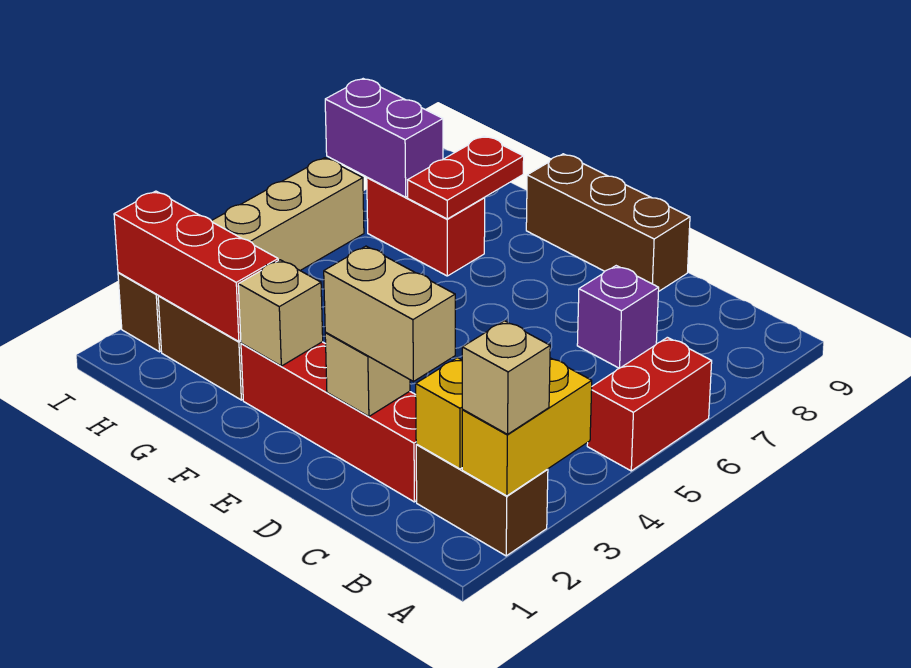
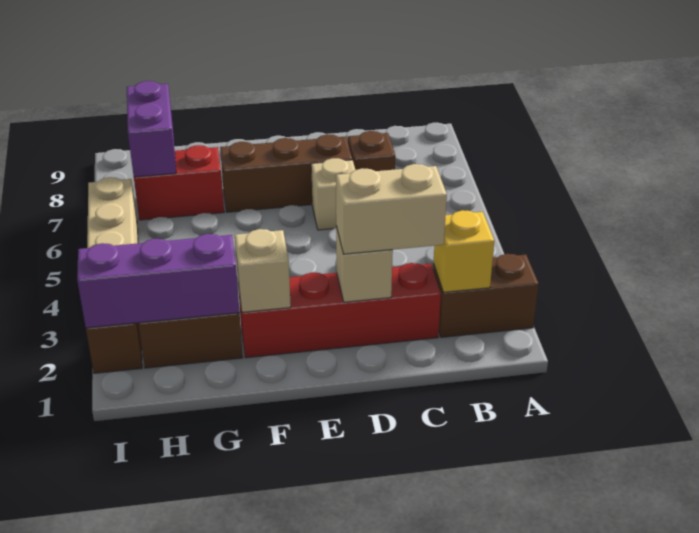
yellow brick A2:A3 level 2 -> none
tan brick A2 level 3 -> tan brick D6 level 1
red brick A5:A6 level 1 -> none
purple brick C7 level 1 -> brown brick C7 level 1
brown brick D9:F9 level 1 -> brown brick D7:F7 level 1
red brick G2:I2 level 2 -> purple brick G2:I2 level 2
red plate G7:G8 level 2 -> none
purple brick H7:I7 level 2 -> purple brick H7:H8 level 2

